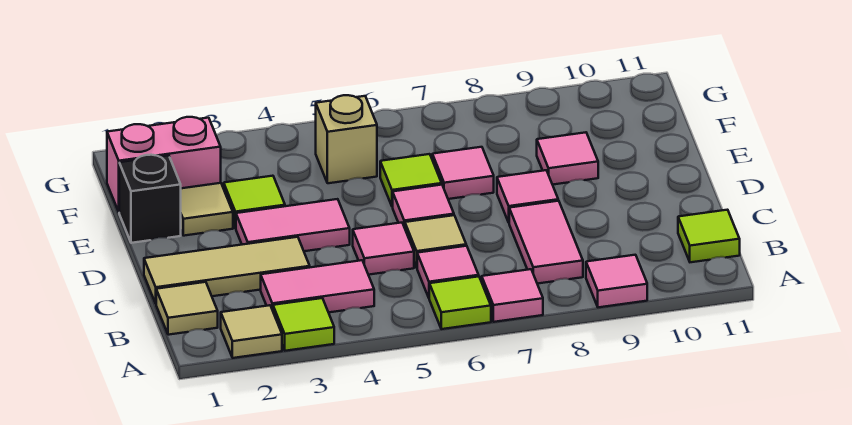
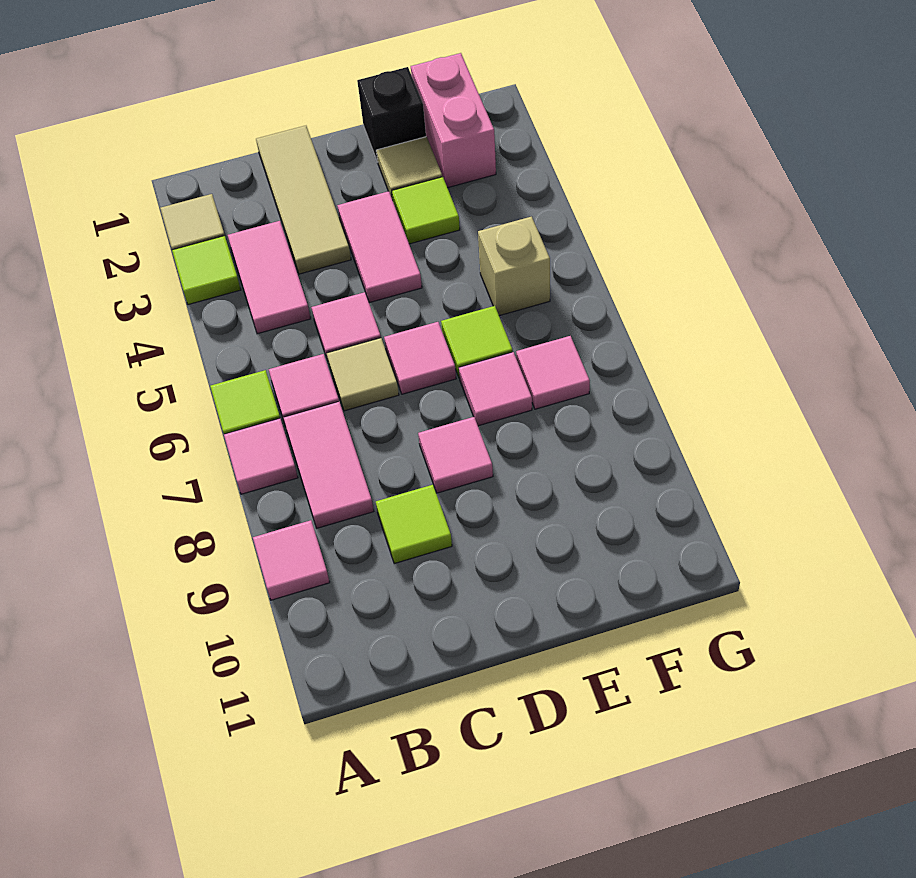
tan tile B1 level 1 -> none
pink tile B8:C8 level 1 -> pink tile B7:B8 level 1
lime tile B11 level 1 -> lime tile C9 level 1
pink tile E9 level 1 -> pink tile F7 level 1

